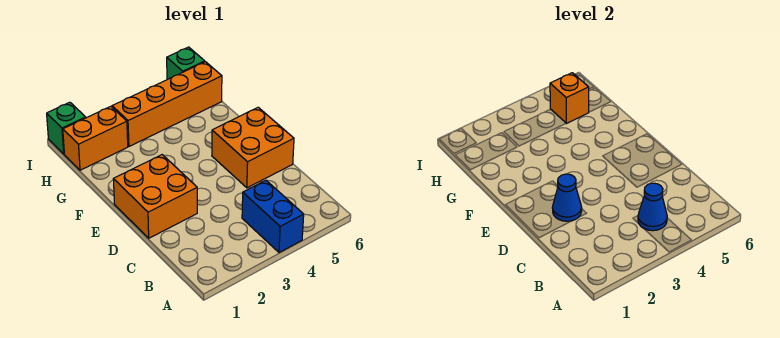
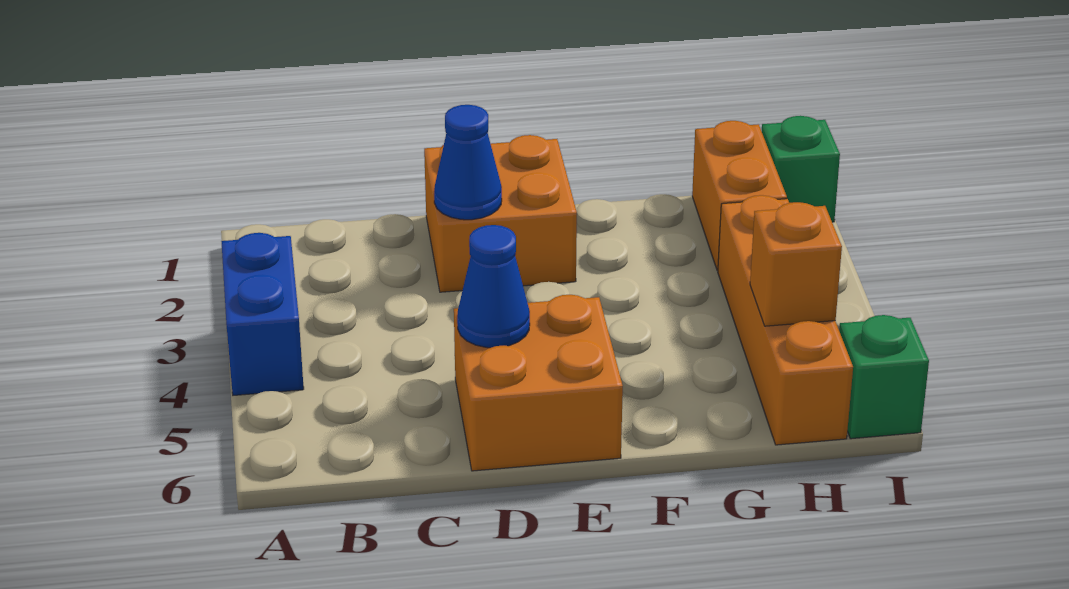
blue brick A4:B4 level 1 -> blue brick A3:A4 level 1
blue cone B4 level 2 -> blue cone D5 level 2

